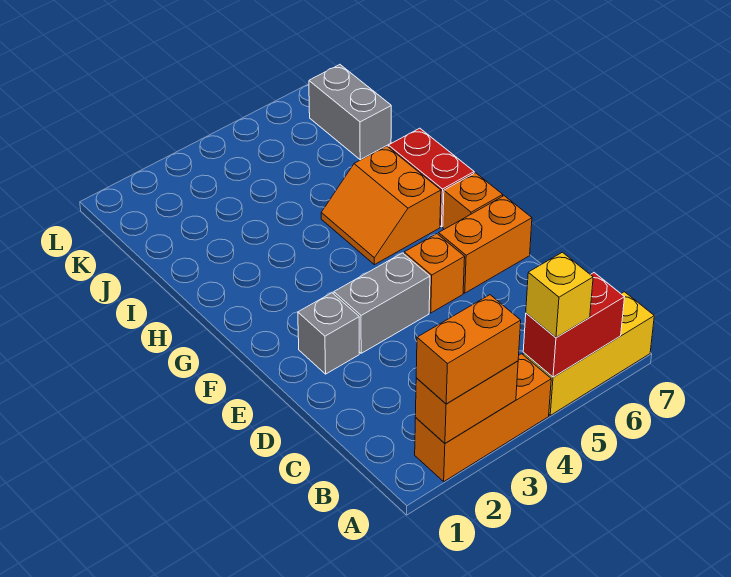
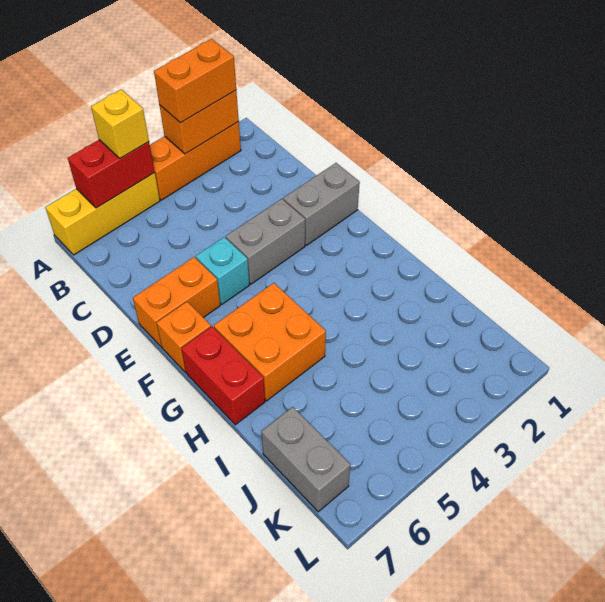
grey brick E2 level 1 -> grey brick E1:E2 level 1
orange brick E5 level 1 -> cyan brick E5 level 1
orange slope G5:H6 level 1 top 6 -> orange brick G5:H6 level 1

